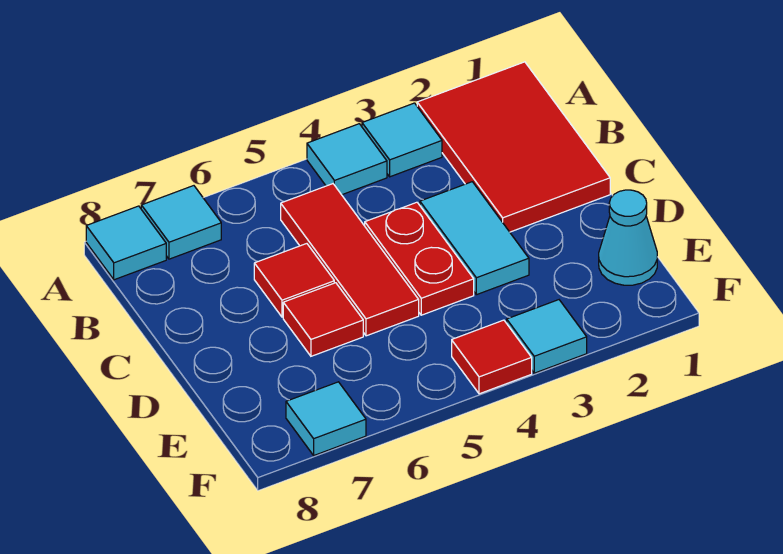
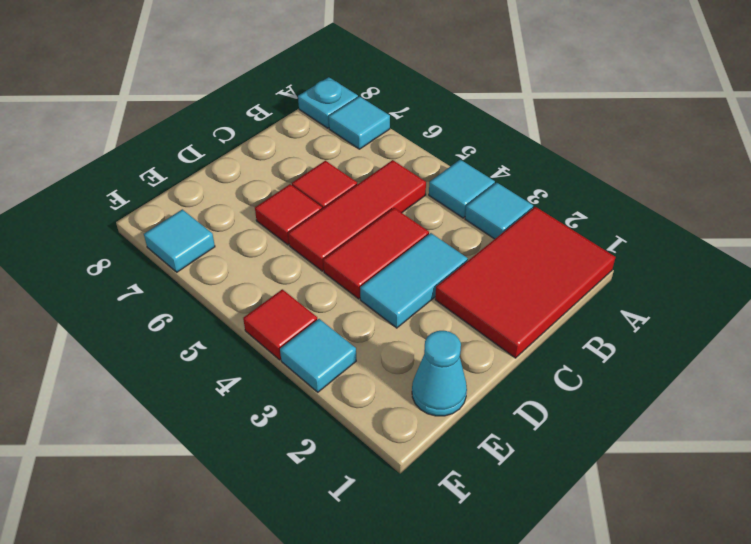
cyan tile A8 level 1 -> cyan plate A8 level 1
red plate C4:D4 level 1 -> red tile C4:D4 level 1

